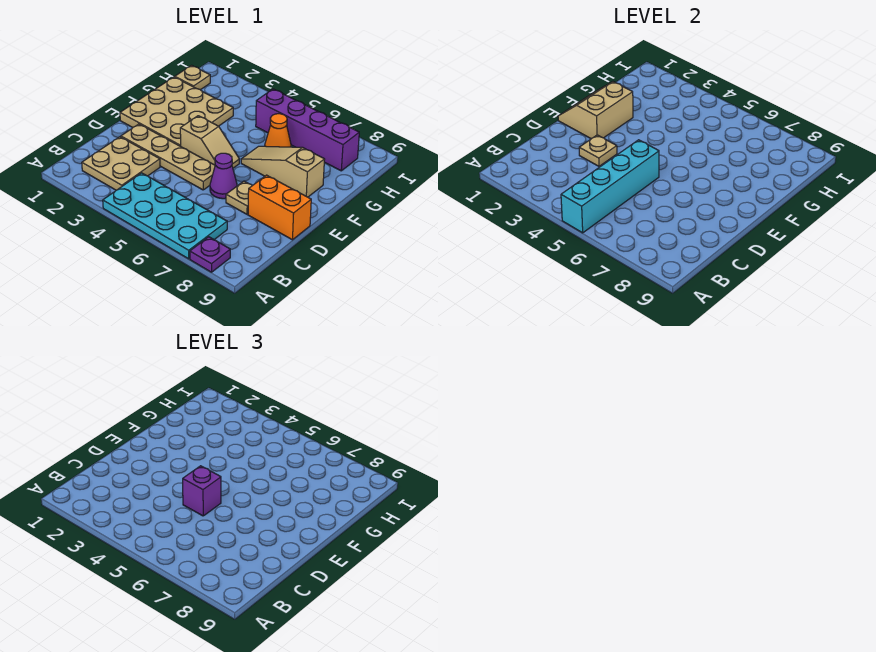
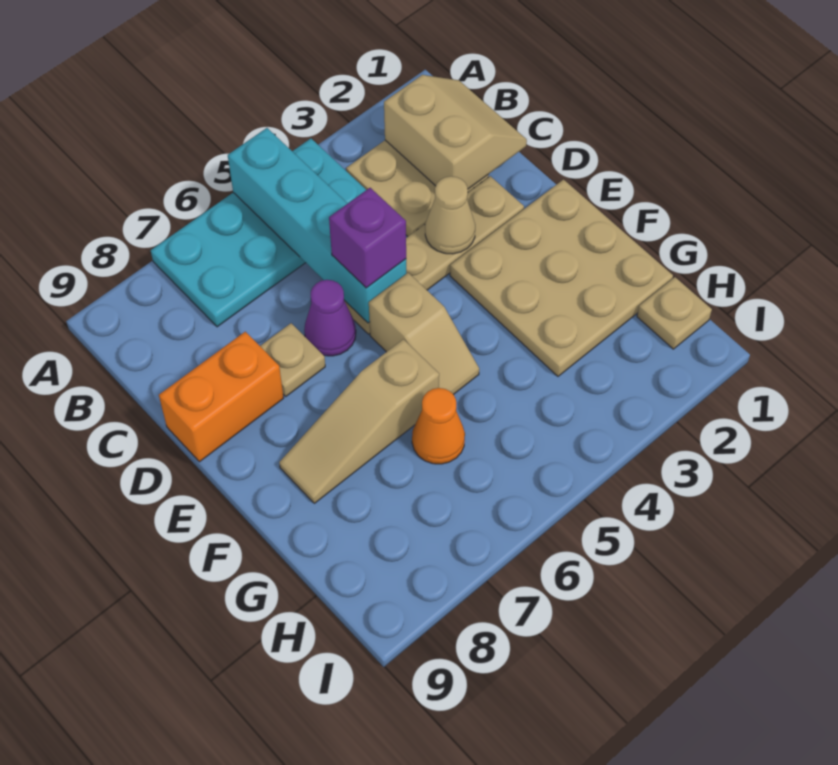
purple plate A8 level 1 -> none
tan plate D3 level 2 -> tan cone D3 level 2
tan slope E1:F2 level 2 top 2 -> tan slope B1:C2 level 2 top 2
tan slope E4:E5 level 1 top 4 -> tan slope E5:F5 level 1 top E
tan slope F6:F8 level 1 top 8 -> tan slope F6:F8 level 1 top 6
purple brick H5:H8 level 1 -> none

